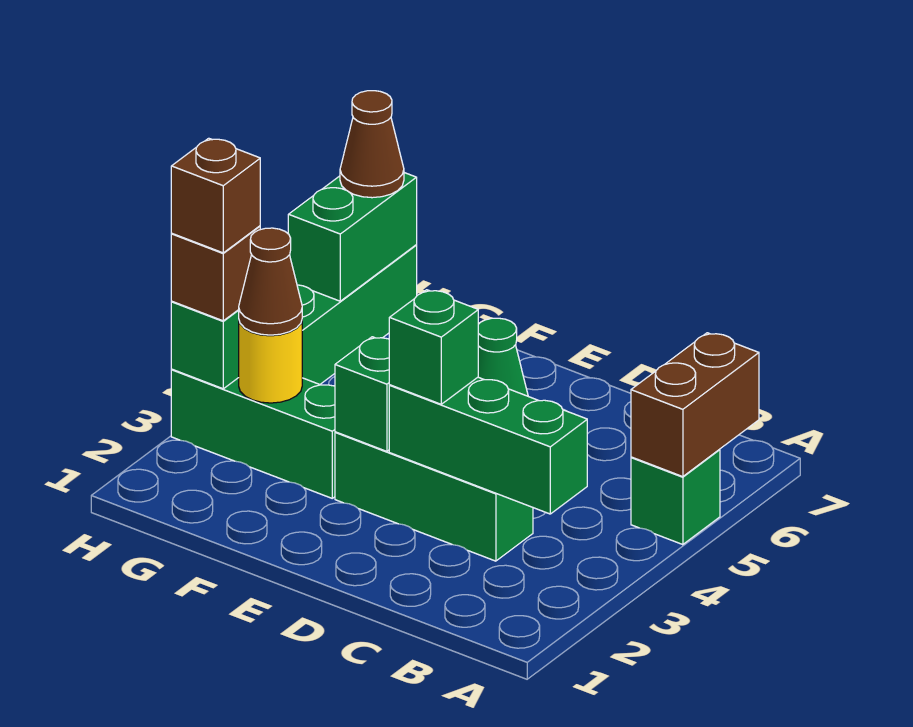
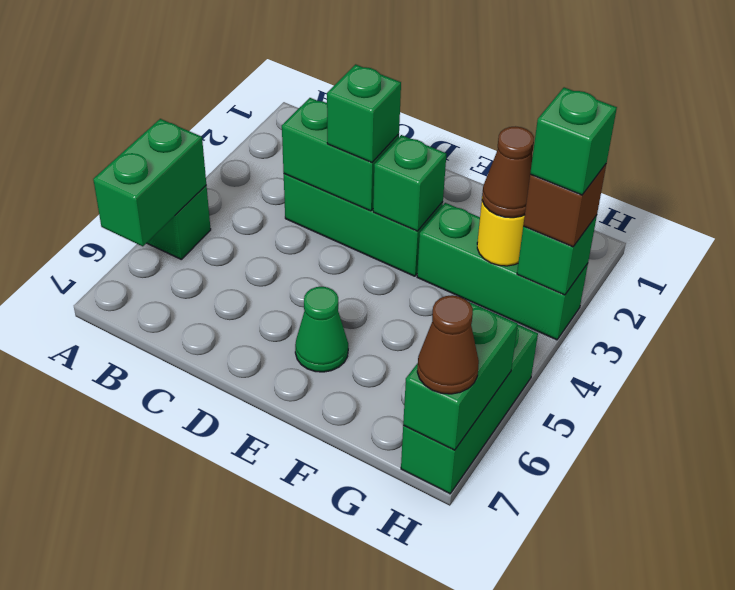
brown brick A5:A6 level 2 -> green brick A5:A6 level 2
green brick B3:D3 level 2 -> green brick C3:D3 level 2
brown brick H3 level 4 -> green brick H3 level 4

